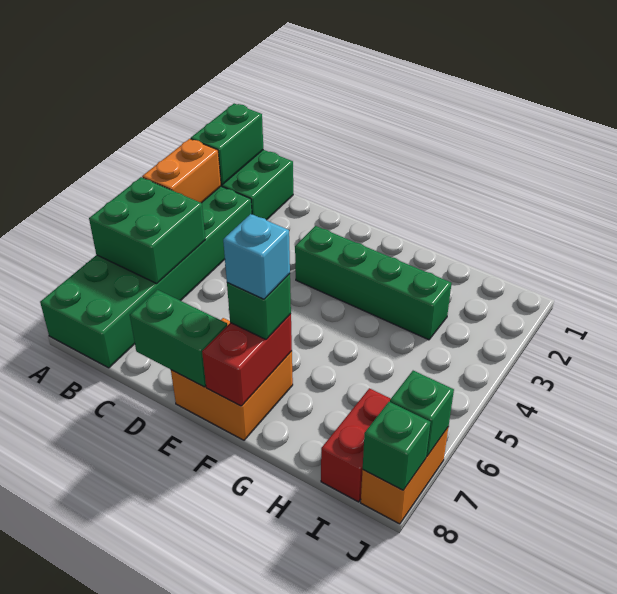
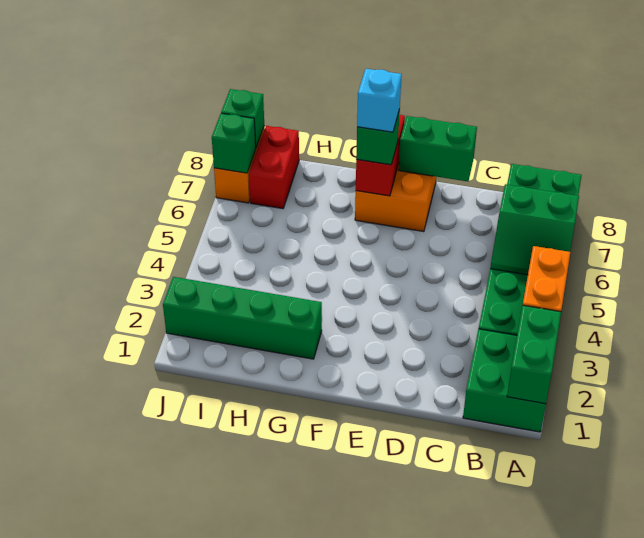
green brick A5:B6 level 2 -> green slope A5:B6 level 2 top 6
green brick E3:H3 level 1 -> green brick G2:J2 level 1

